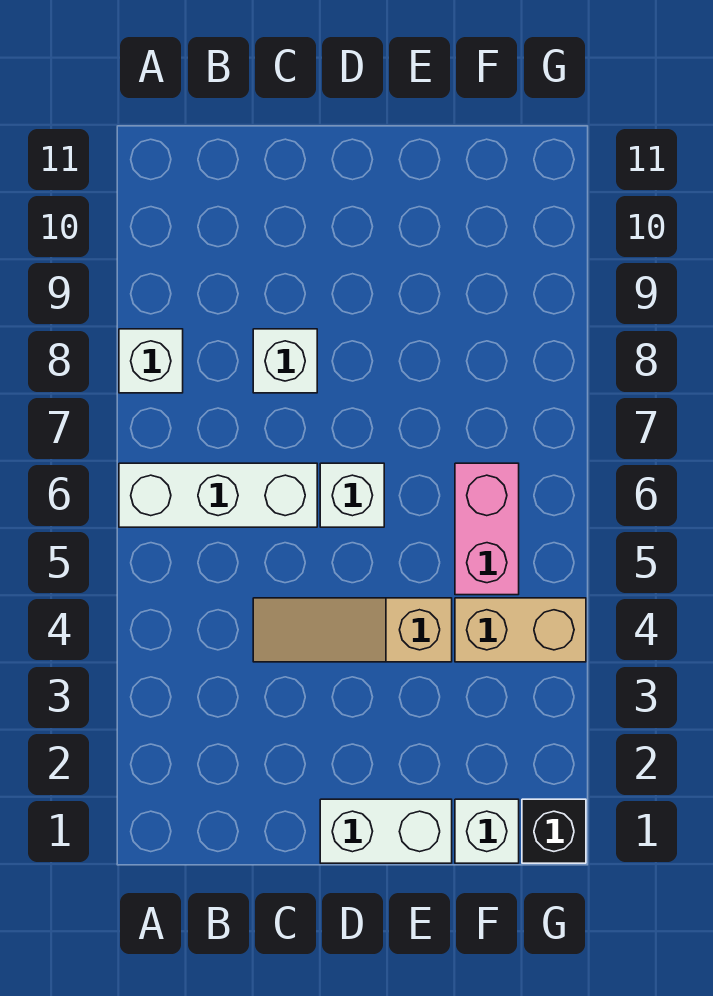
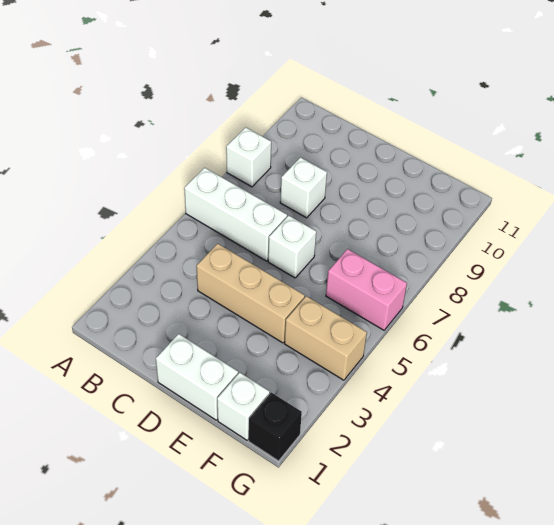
tan slope C4:E4 level 1 top E -> tan brick C4:E4 level 1
pink brick F5:F6 level 1 -> pink brick F6:G6 level 1

